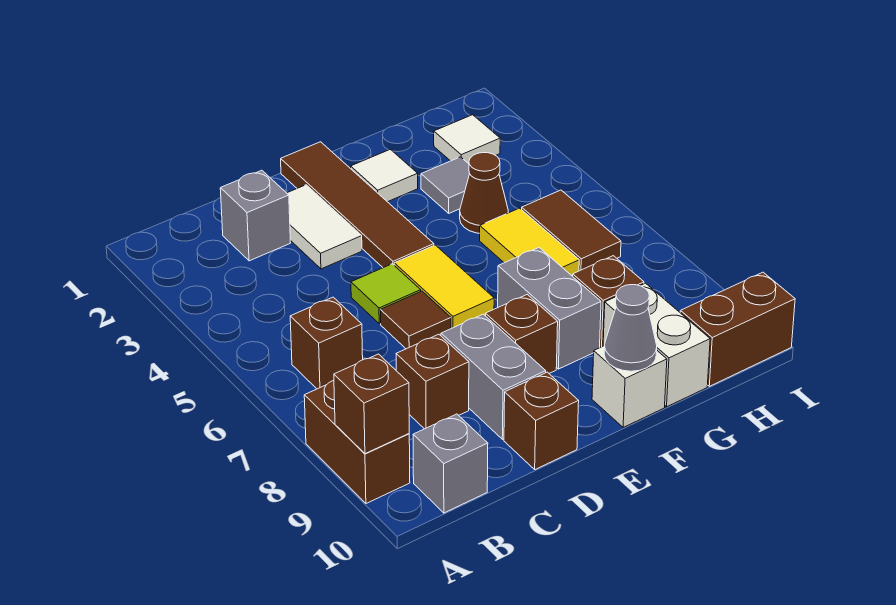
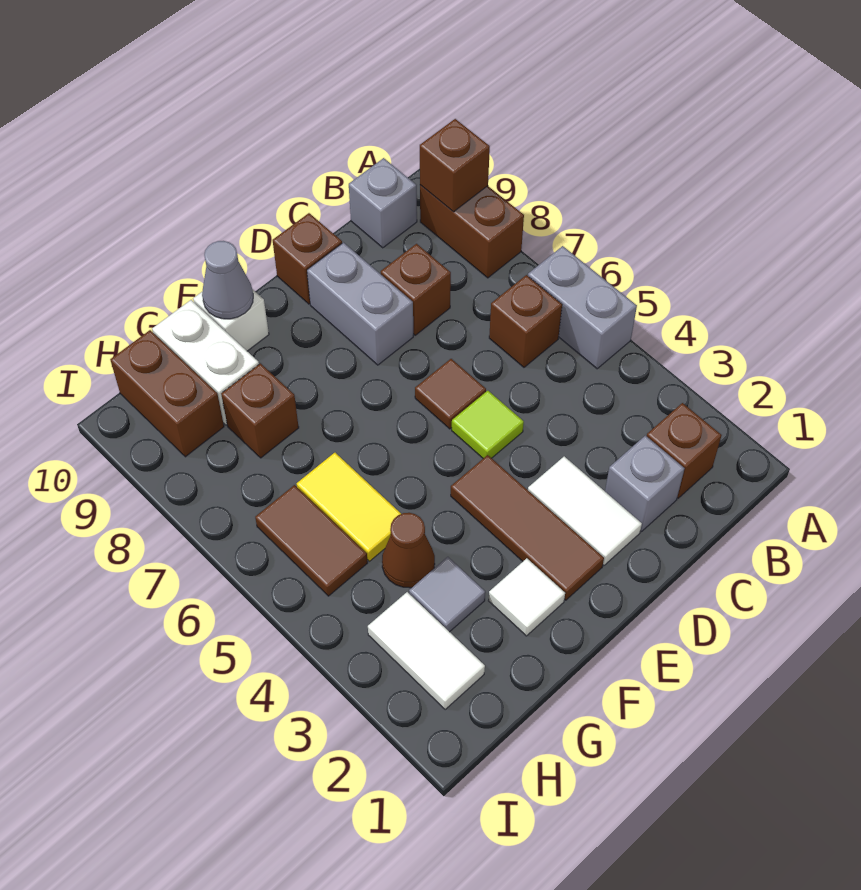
brown tile E1:E4 level 1 -> brown tile E2:E4 level 1
yellow tile E5:E6 level 1 -> none
brown brick E8 level 1 -> brown brick B2 level 1
grey brick F7:F8 level 1 -> grey brick A5:A6 level 1
white tile H2 level 1 -> white tile H2:H3 level 1
brown brick H10:I10 level 1 -> brown brick H9:H10 level 1

